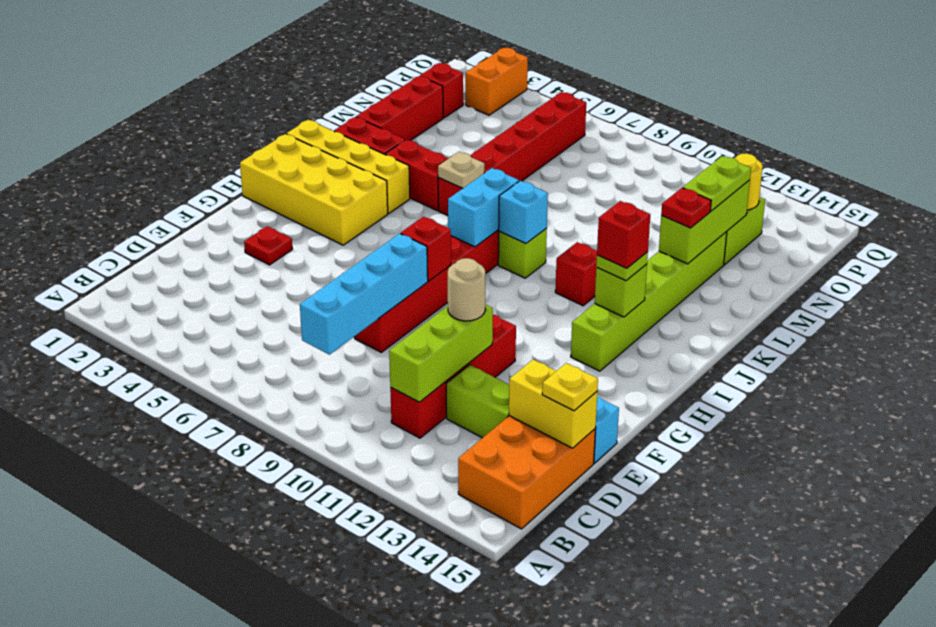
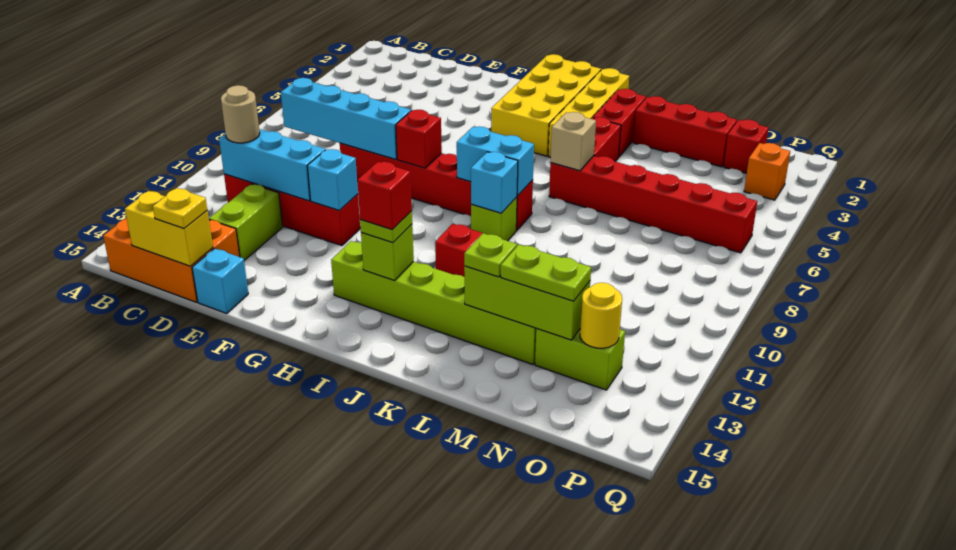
lime brick C11:E11 level 2 -> cyan brick C11:E11 level 2
yellow brick D14:D15 level 2 -> yellow brick C15:D15 level 2
tan round brick E11 level 3 -> tan round brick C11 level 3
red plate F3 level 1 -> none
none -> cyan brick F11 level 2
tan plate K6 level 2 -> tan brick K6 level 2
red plate L13 level 3 -> lime plate L13 level 3
orange brick P3:Q3 level 1 -> orange brick P3 level 1

